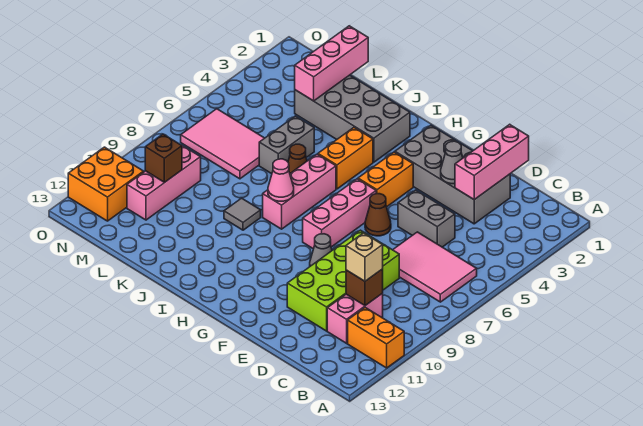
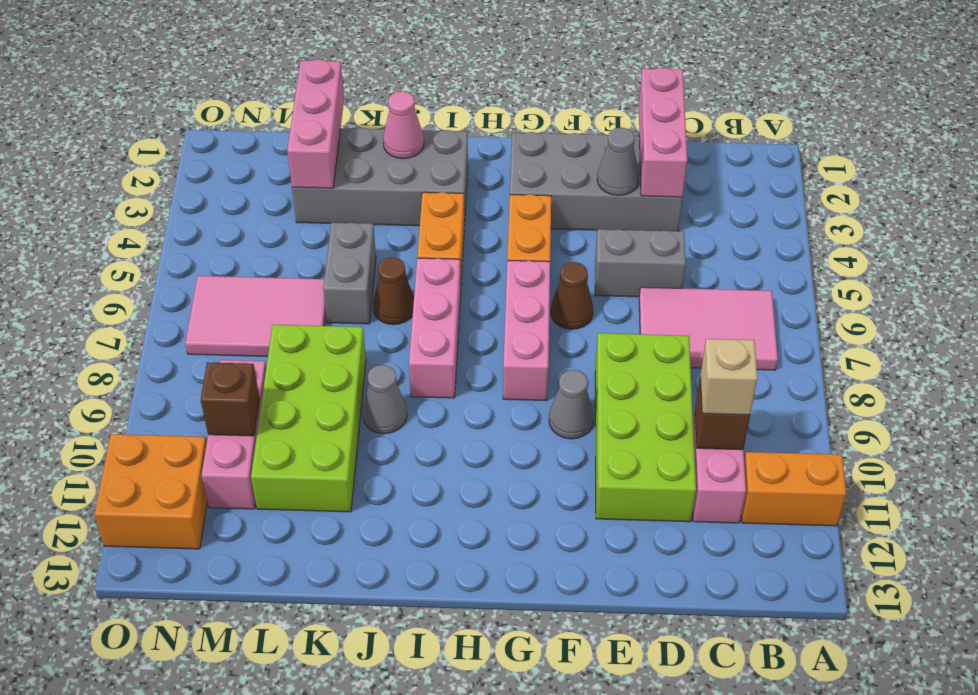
pink cone I8 level 2 -> pink cone J2 level 2
grey tile J9 level 1 -> grey cone J9 level 1
none -> lime brick K8:L11 level 1

